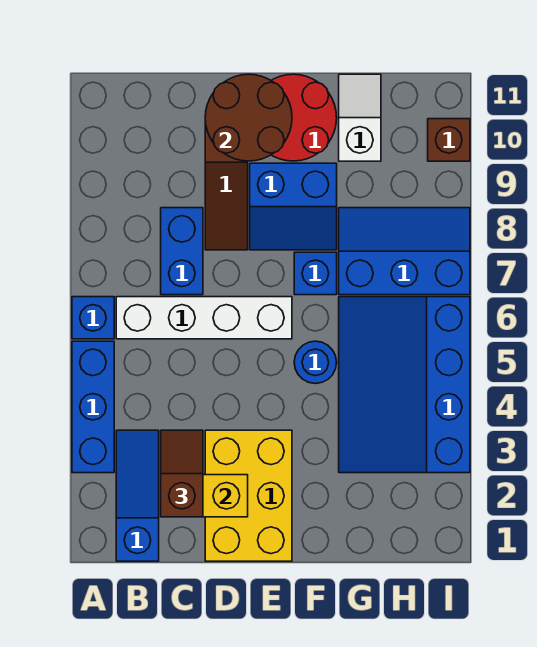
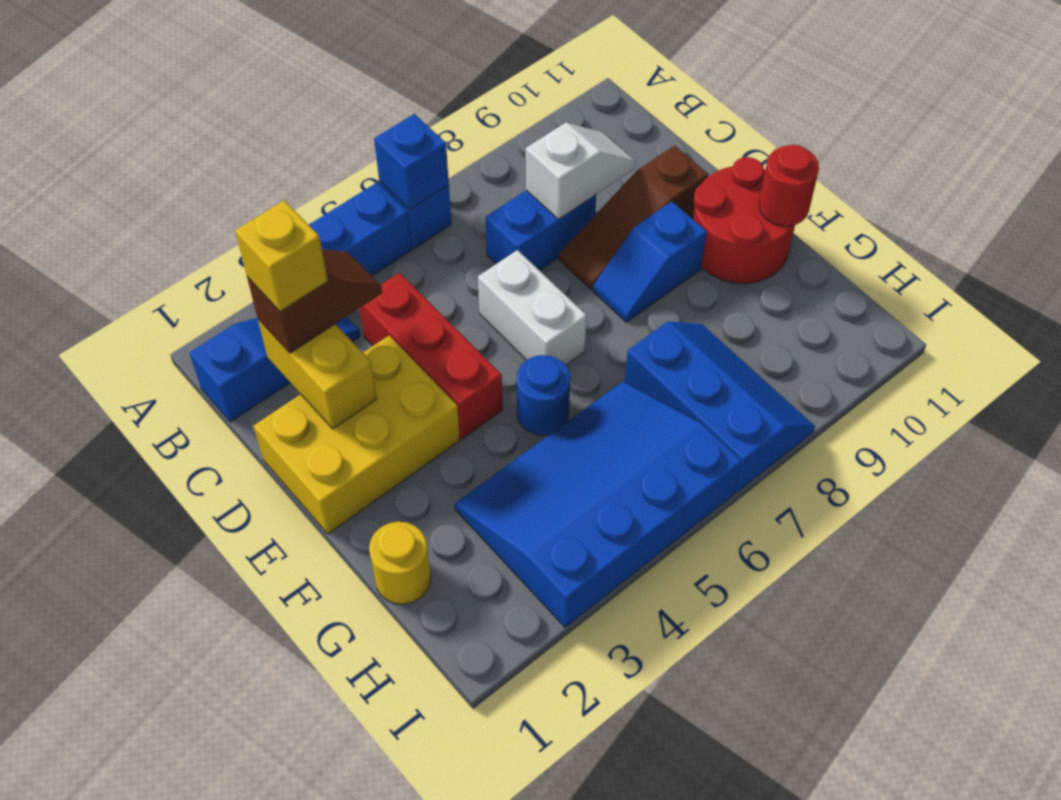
white brick B6:E6 level 1 -> white brick D6:E6 level 1
none -> yellow brick C2 level 4
none -> red brick C4:E4 level 1
brown round brick D10:E11 level 2 -> none
blue slope E8:F9 level 1 top 9 -> blue slope E8:E9 level 1 top 9
blue brick F7 level 1 -> blue brick A6 level 2
none -> red round brick F11 level 2
none -> yellow round brick G1 level 1
white slope G10:G11 level 1 top 10 -> white slope C8:C9 level 2 top 8
brown brick I10 level 1 -> none

